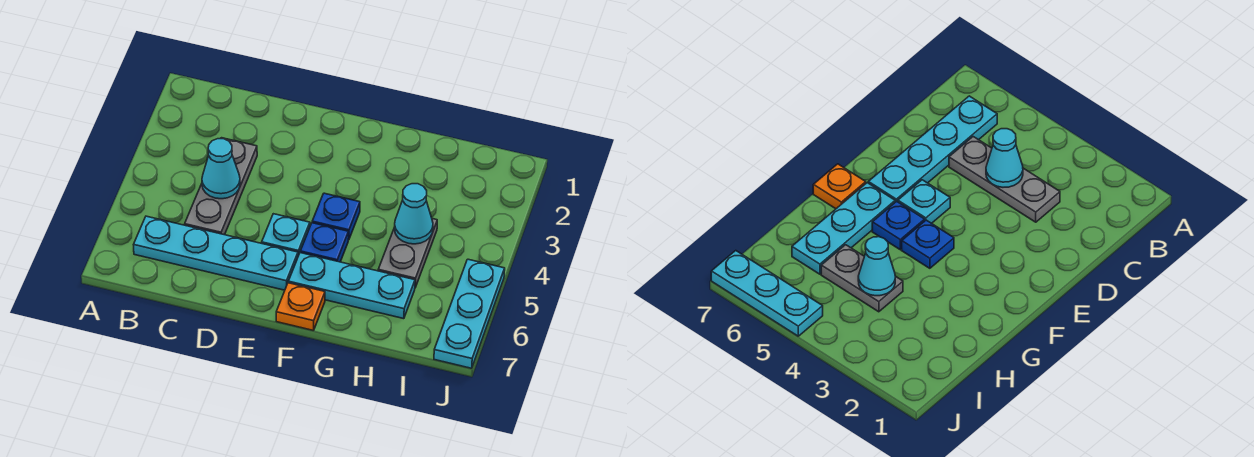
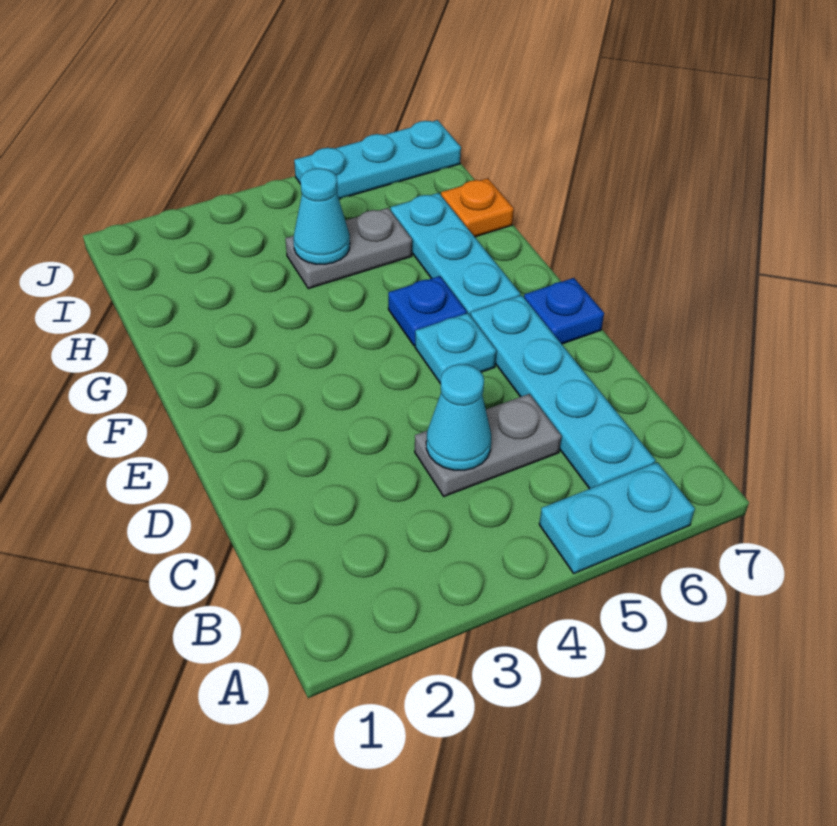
none -> cyan plate A5:A6 level 1
grey plate C3:C5 level 1 -> grey plate C4:C5 level 1
blue plate F4 level 1 -> blue plate E7 level 1
orange plate F7 level 1 -> orange plate H7 level 1

